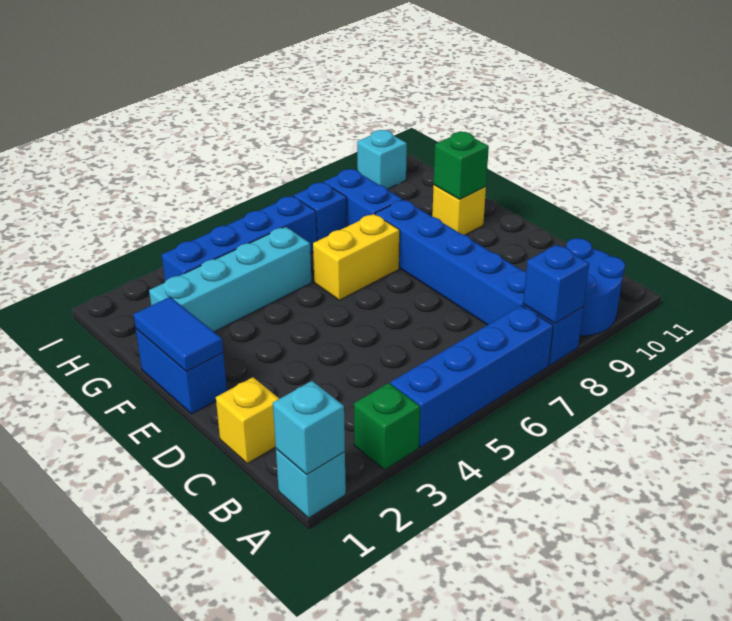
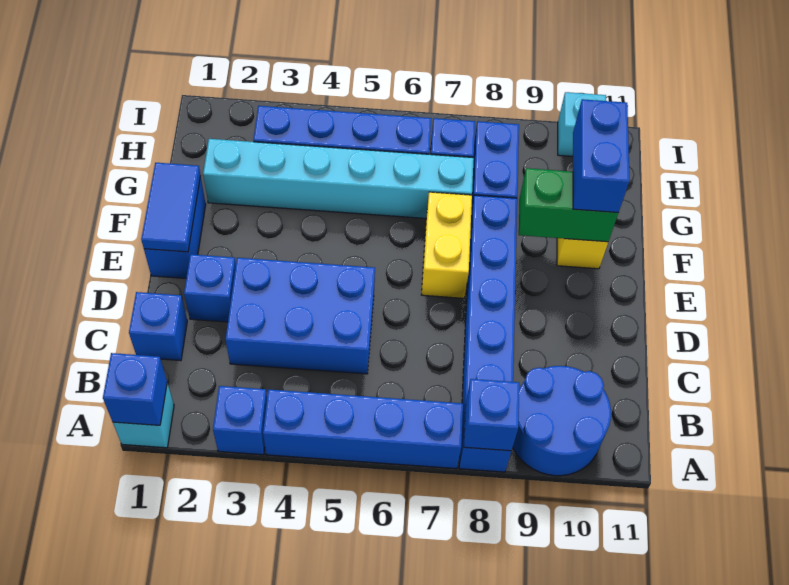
cyan brick A1 level 2 -> blue brick A1 level 2
green brick A3 level 1 -> blue brick A3 level 1
yellow brick C1 level 1 -> blue brick C1 level 1
none -> blue brick C3:D5 level 1
none -> blue brick D2 level 1
yellow brick F6:F7 level 1 -> yellow brick E7:F7 level 1
green brick F10 level 2 -> green brick F9:F10 level 2
none -> blue brick F10:G10 level 3
cyan brick G2:G5 level 1 -> cyan brick G2:G7 level 1

